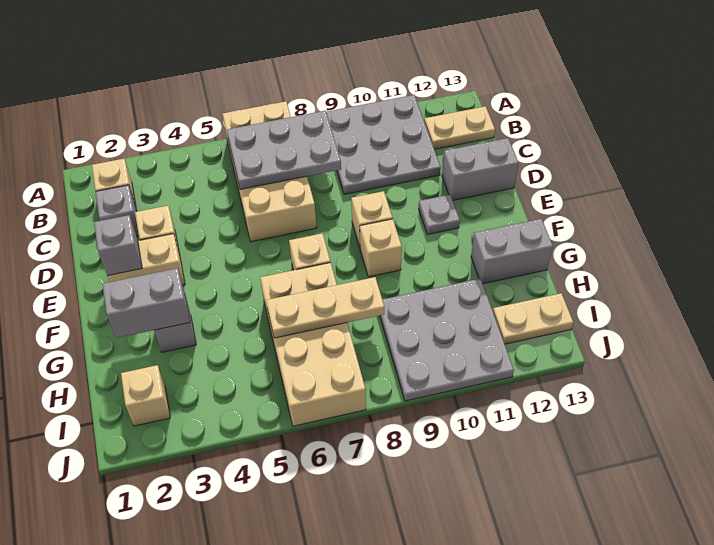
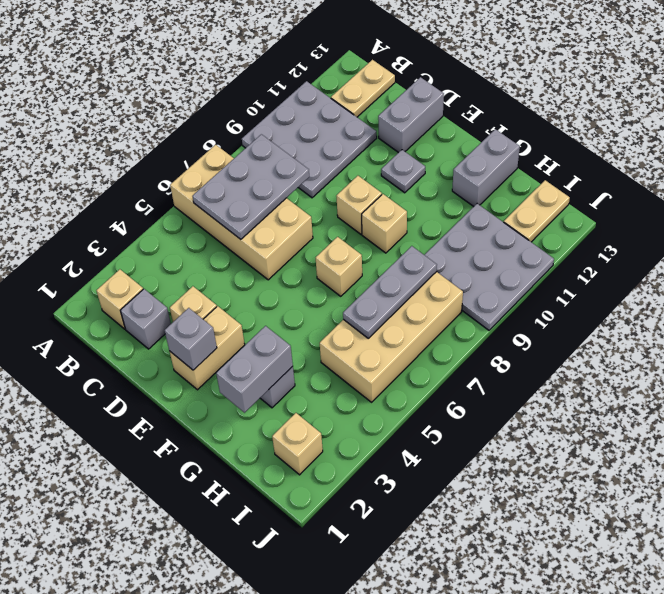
tan brick G6:J7 level 1 -> tan brick H5:I8 level 1
tan plate H6:H8 level 2 -> grey plate H6:H8 level 2

